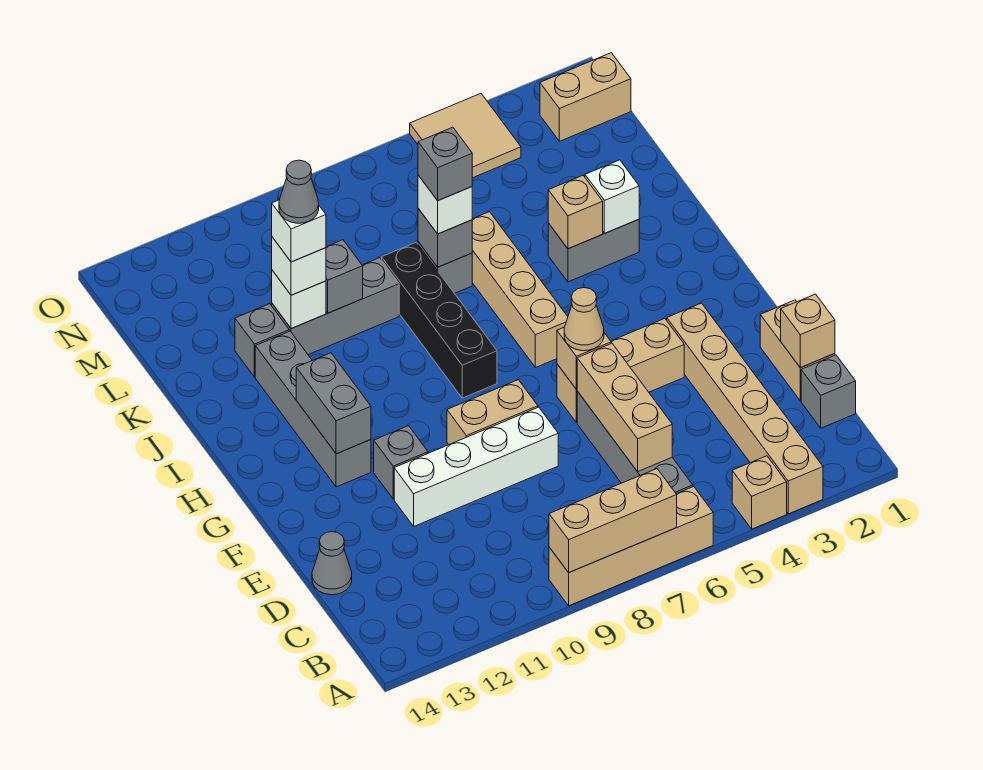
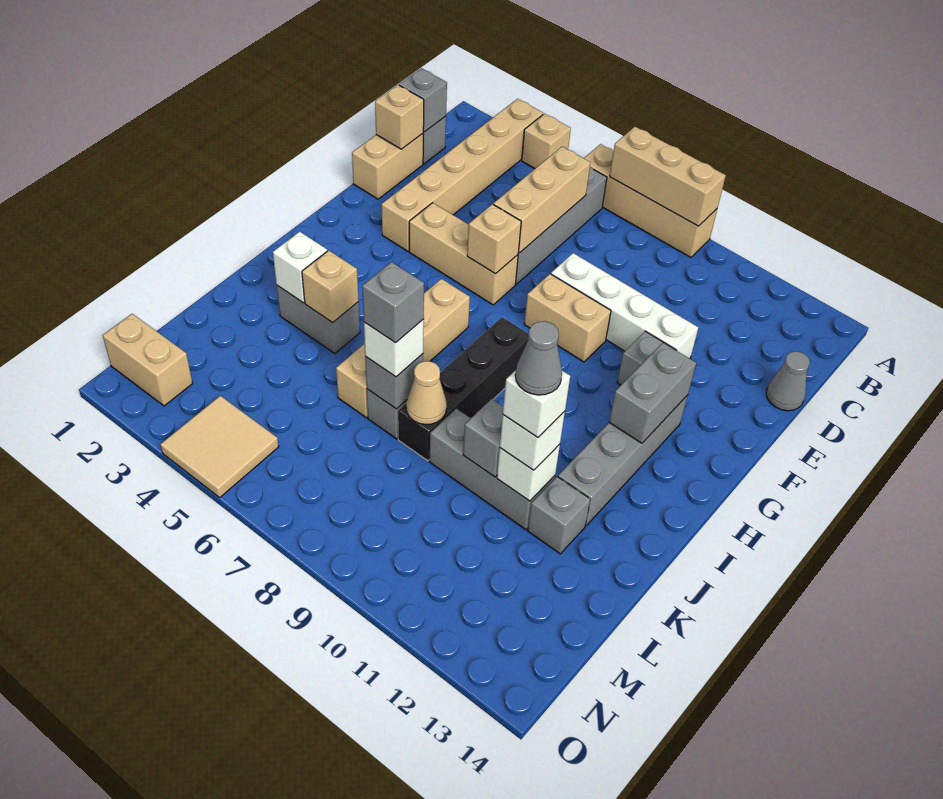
none -> grey brick C1 level 2
tan cone F6 level 3 -> tan cone K8 level 2

